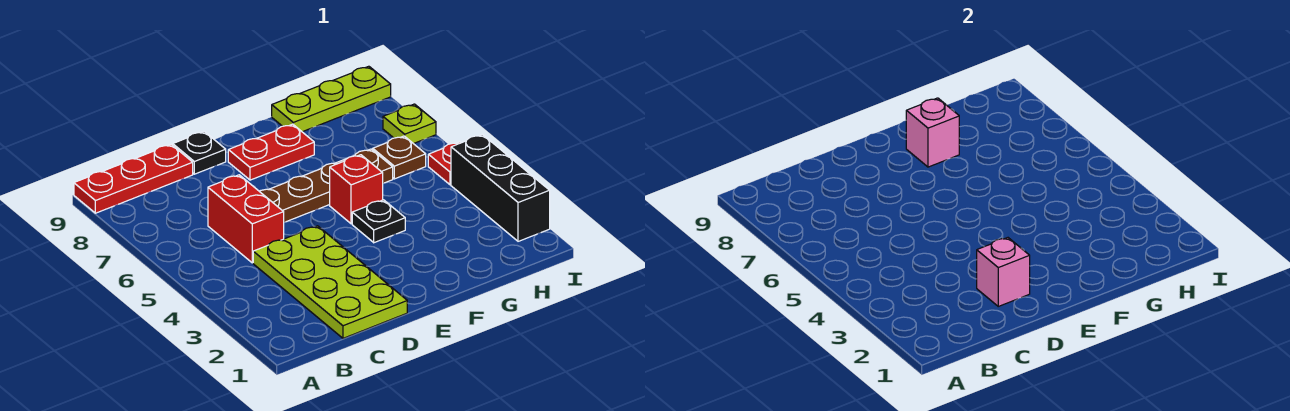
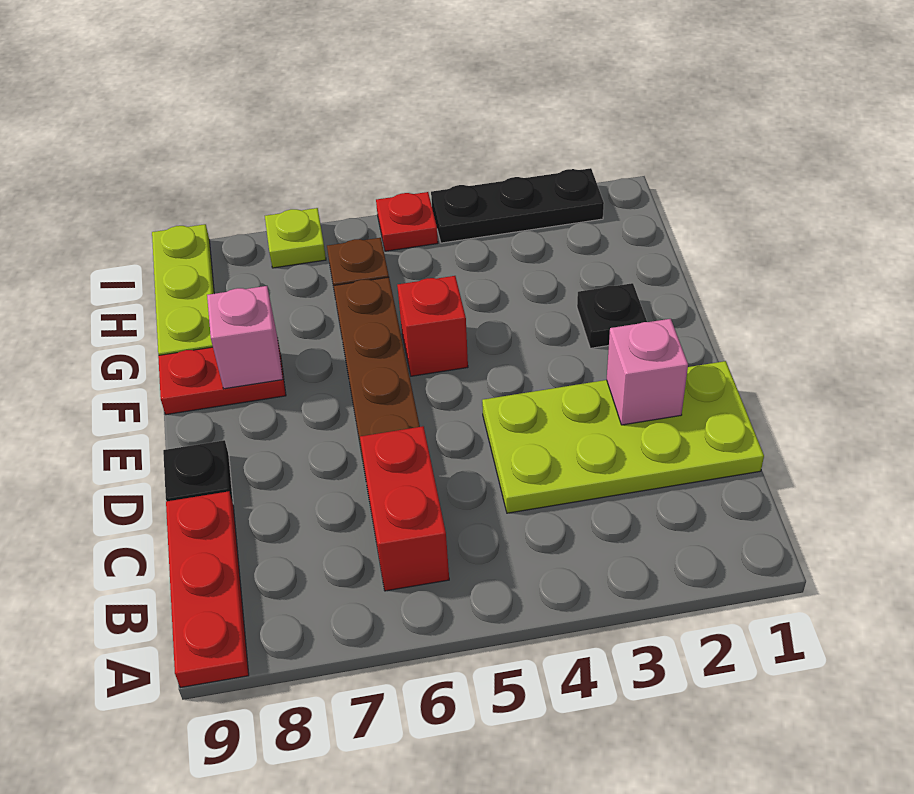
red brick C5:C6 level 1 -> red brick B6:C6 level 1
red plate E8:F8 level 1 -> red plate F8:F9 level 1
black plate F4 level 1 -> black plate F2 level 1
black brick I2:I4 level 1 -> black plate I2:I4 level 1

